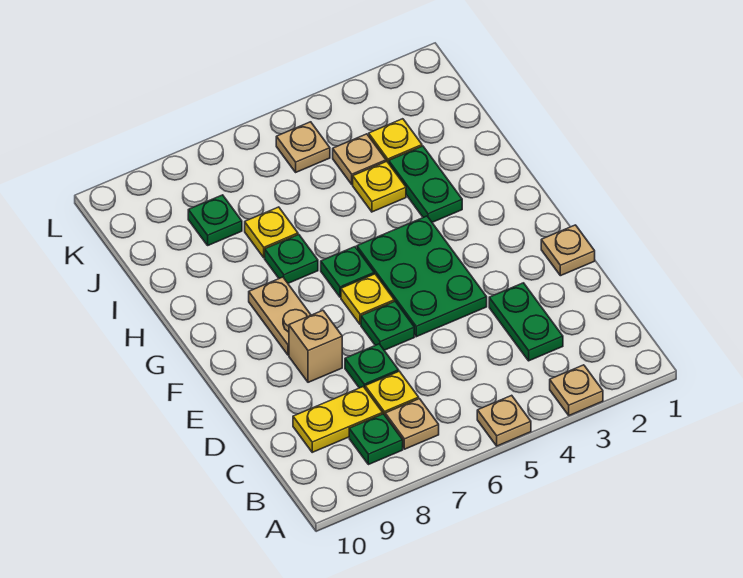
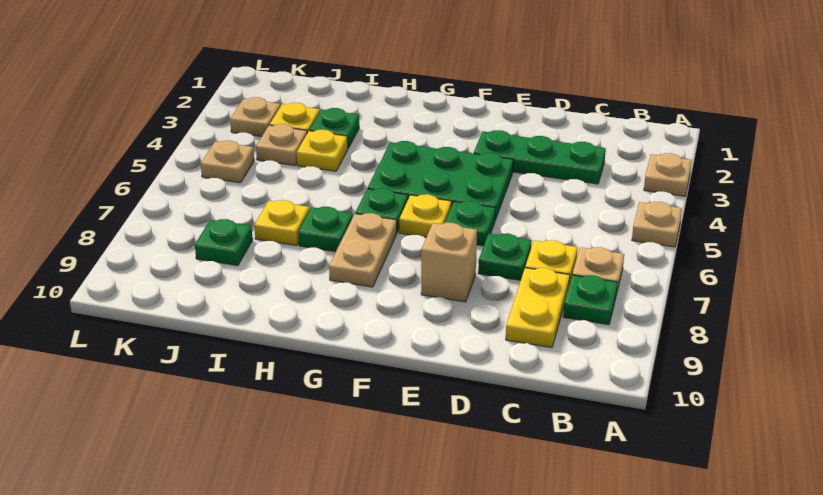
green plate C3:D3 level 1 -> green plate C3:E3 level 1
tan plate E1 level 1 -> tan plate K3 level 1
tan plate F8:G8 level 1 -> tan plate G7:G8 level 1
green plate H3:I3 level 1 -> green plate I3 level 1

